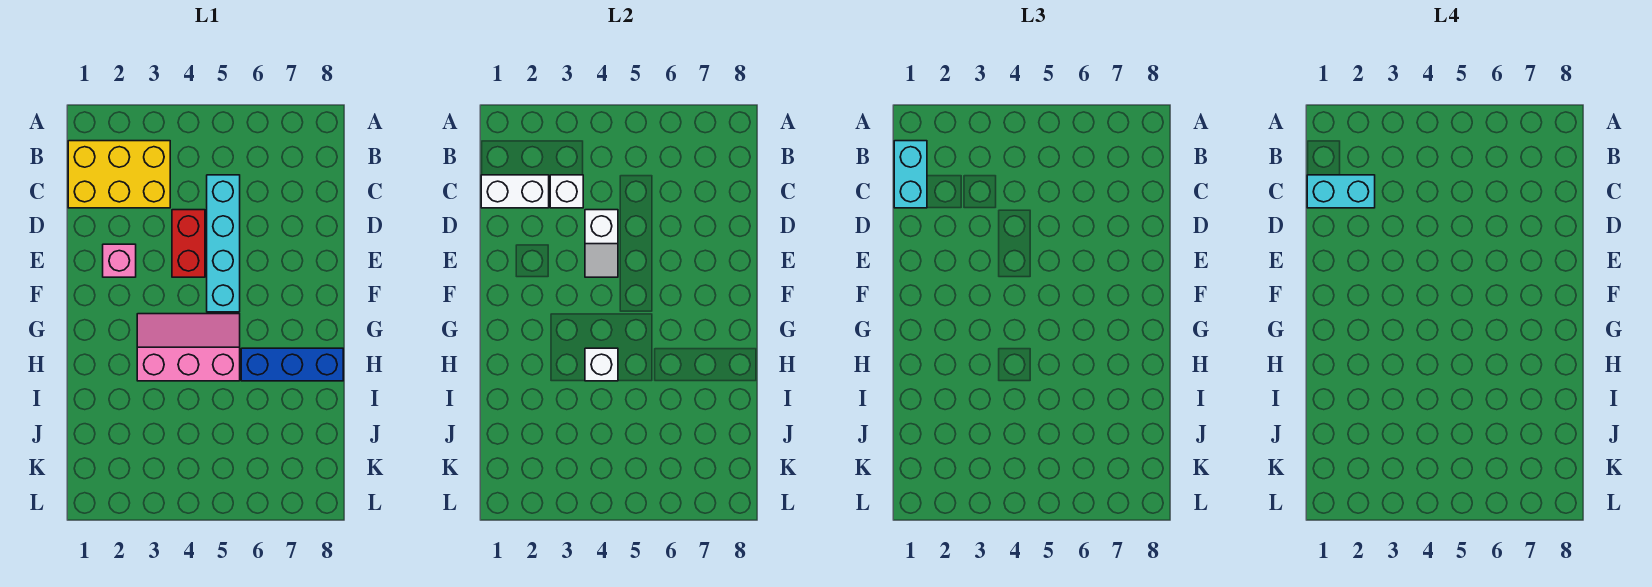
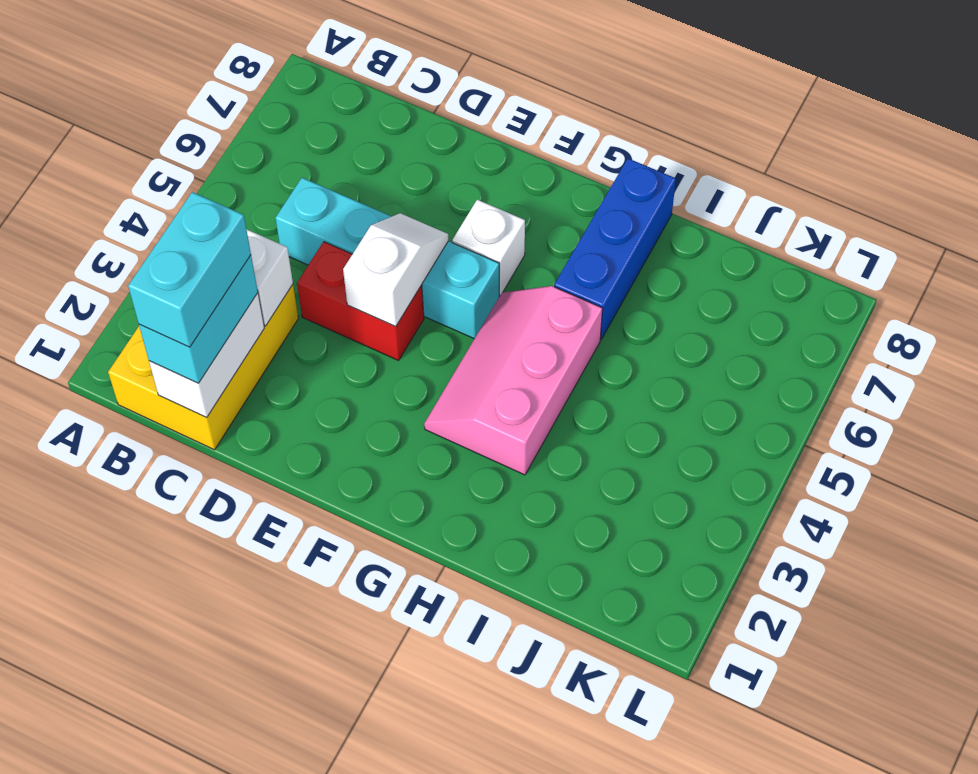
cyan brick B1:C1 level 3 -> cyan brick C1:C2 level 3
white slope D4:E4 level 2 top D -> white slope E4:E5 level 2 top 4
pink brick E2 level 1 -> none
white brick H4 level 2 -> white brick F6 level 1

